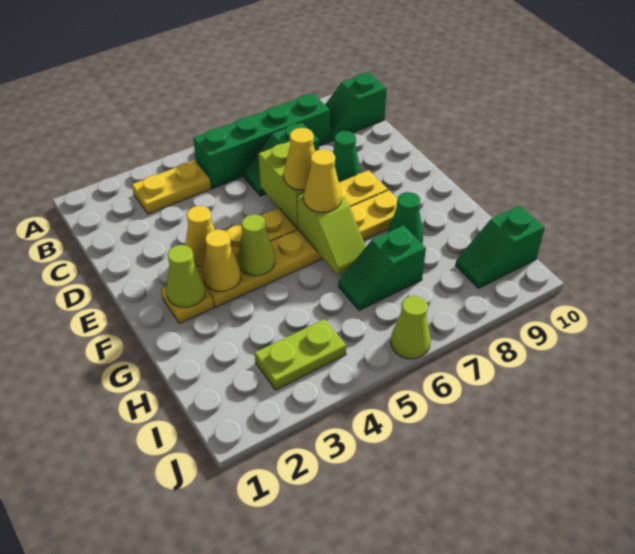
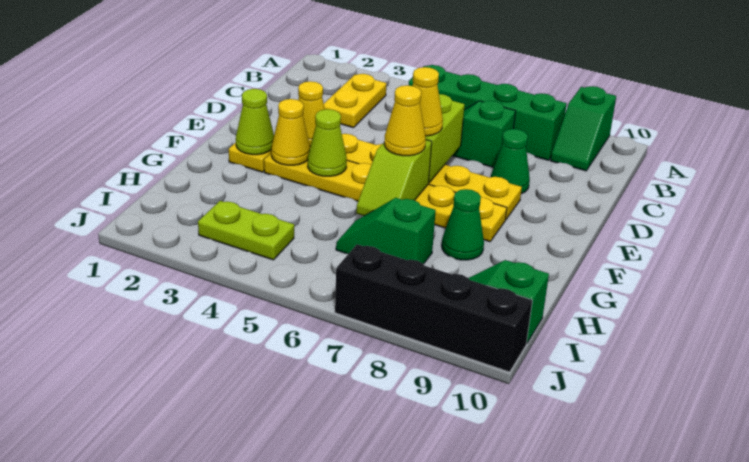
yellow plate B3:B4 level 1 -> yellow plate B3:C3 level 1
green slope B9:B10 level 1 top 10 -> green slope A9:B9 level 1 top A
lime cone J6 level 1 -> none
none -> black brick J7:J10 level 1

